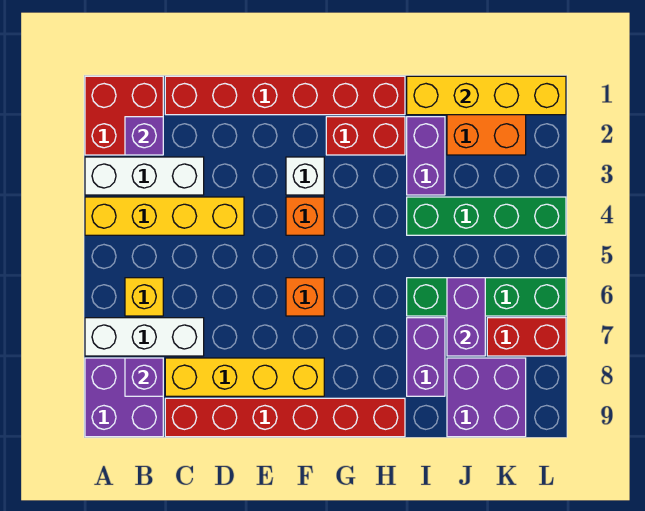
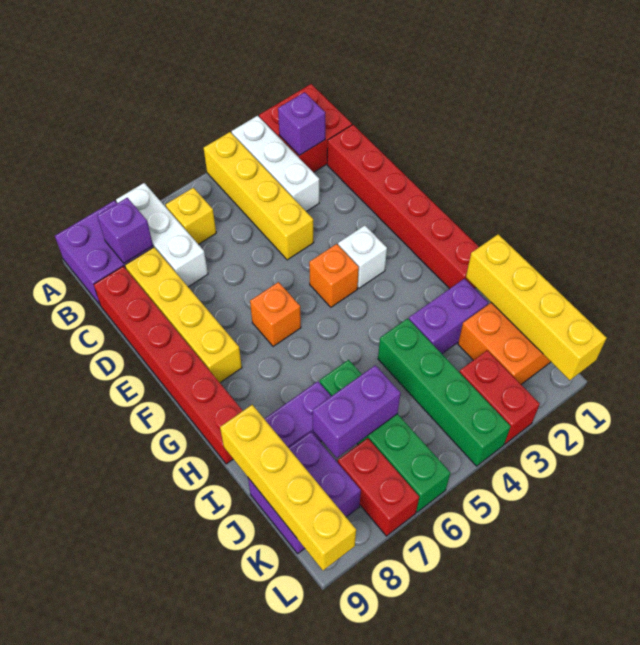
red brick G2:H2 level 1 -> red brick K3:L3 level 1
none -> yellow brick I9:L9 level 2

